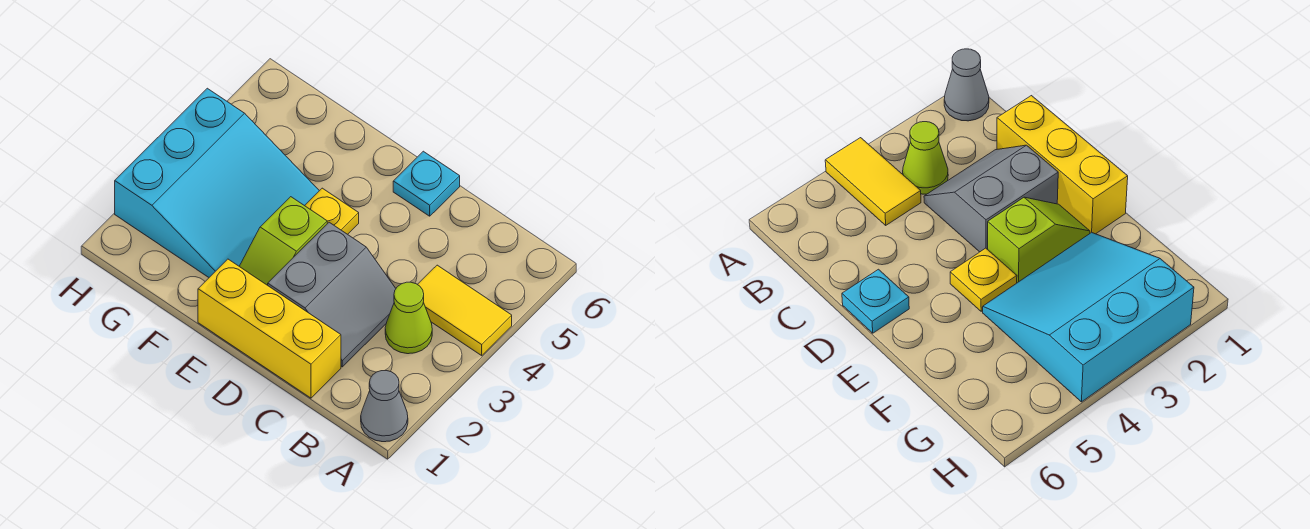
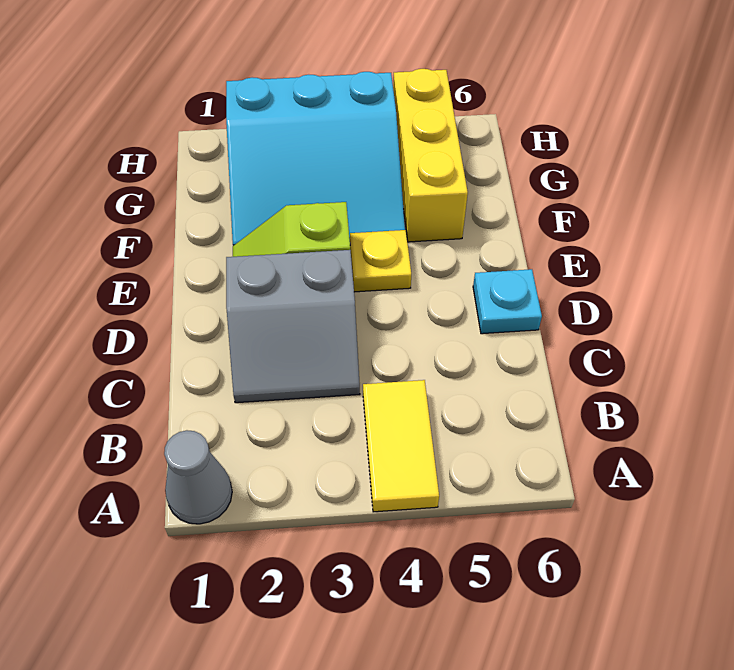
lime cone B3 level 1 -> none
yellow brick C1:E1 level 1 -> yellow brick F5:H5 level 1

